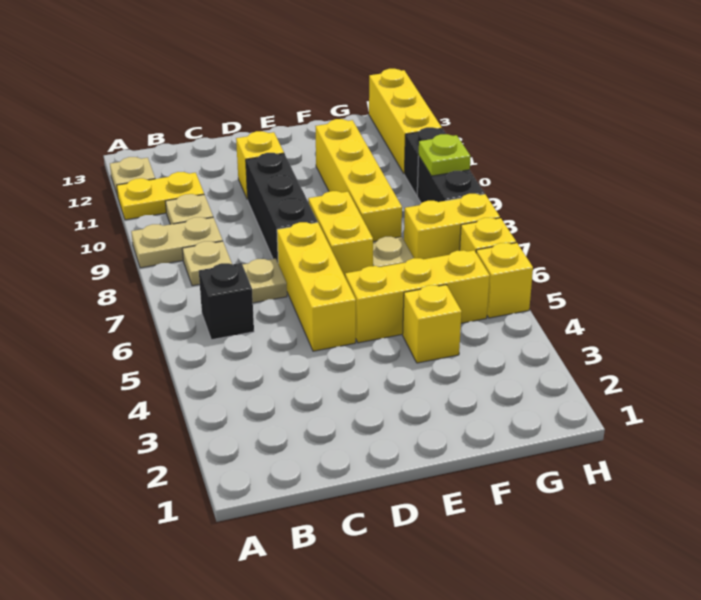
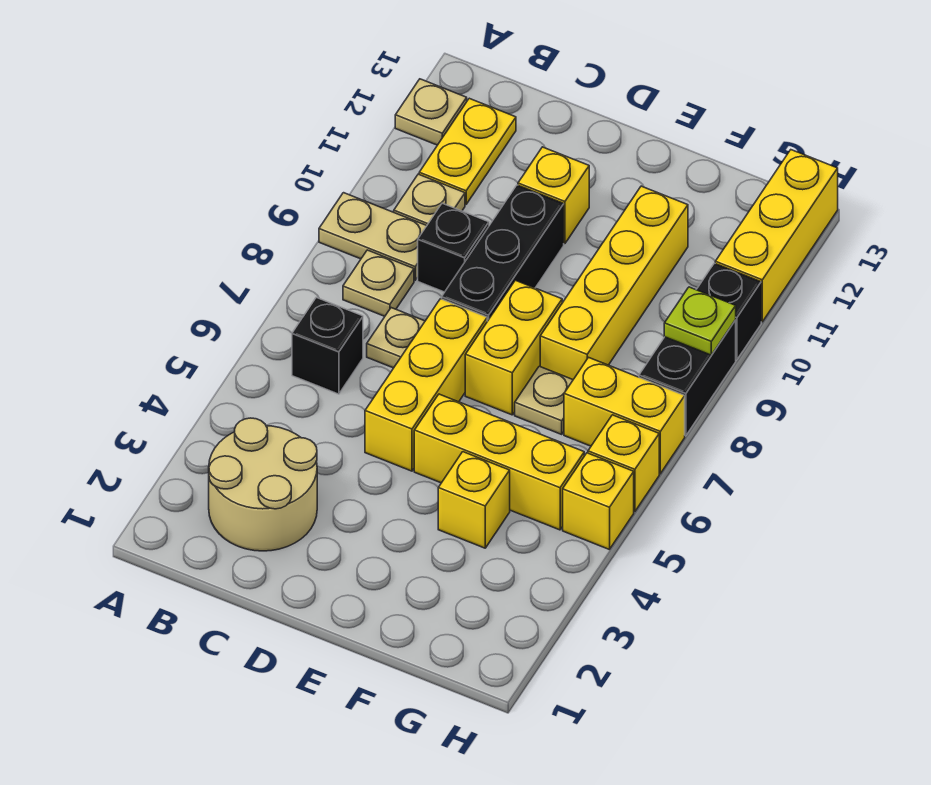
yellow plate A11:B11 level 1 -> yellow plate B11:B12 level 1
none -> tan round brick B2:C3 level 1
none -> black brick C9 level 1

